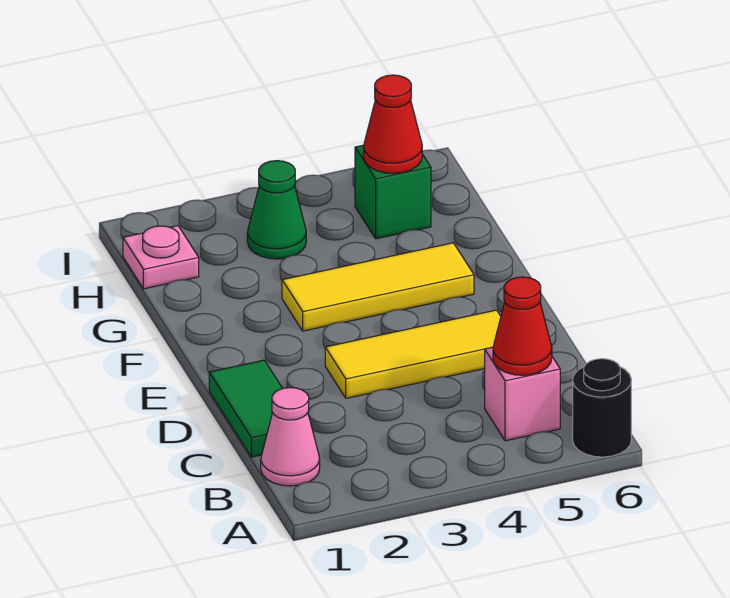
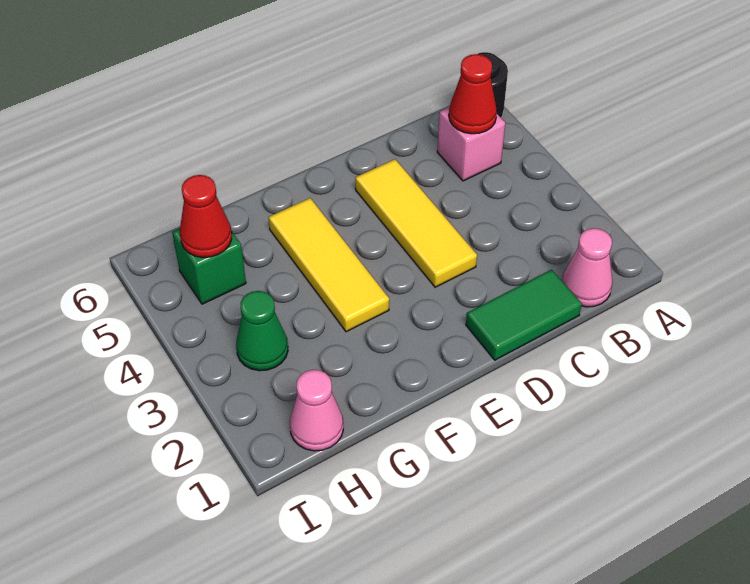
pink plate H1 level 1 -> pink cone H1 level 1

